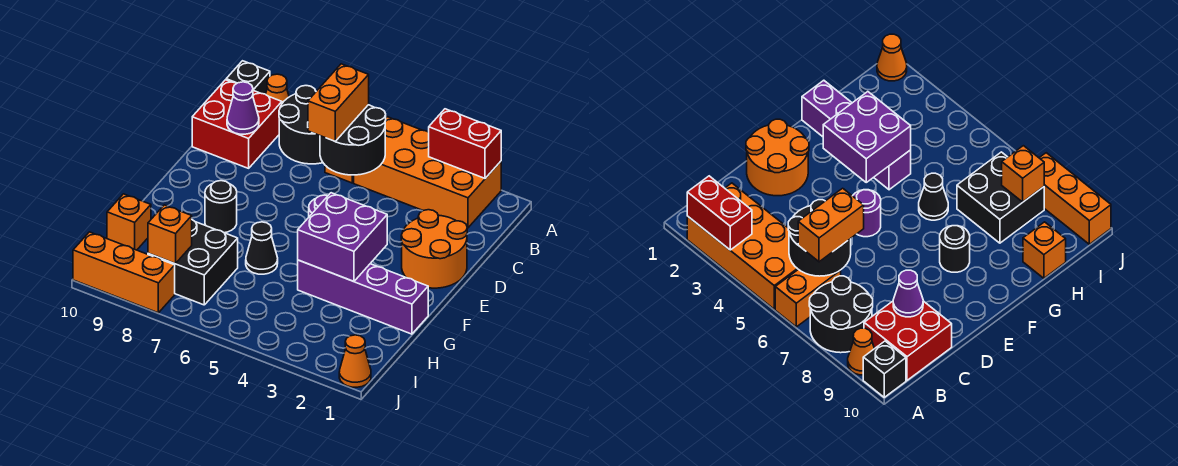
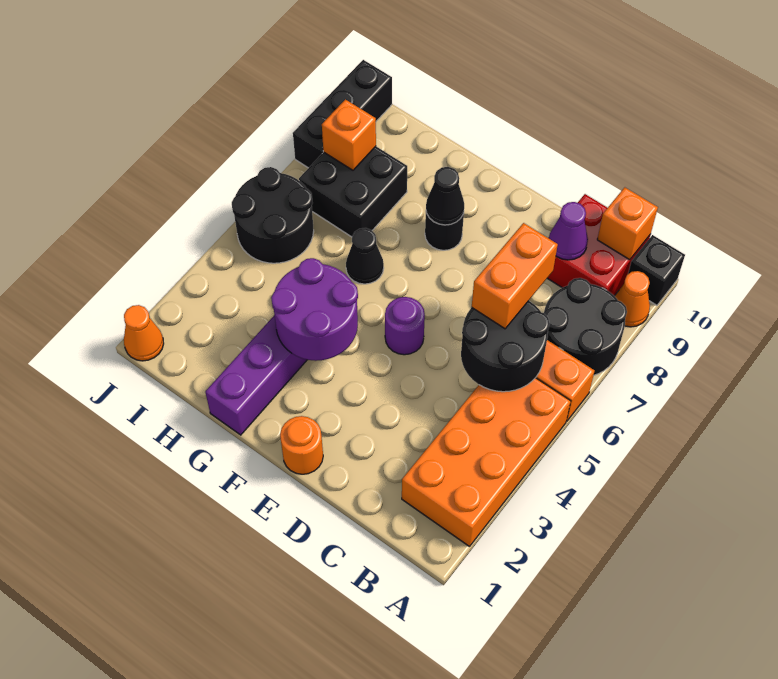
red brick A2:A3 level 2 -> none
orange brick B6:C6 level 3 -> orange brick C6:C7 level 3
orange round brick D1:E2 level 1 -> orange round brick E1 level 1
purple brick F3:G4 level 2 -> purple round brick F3:G4 level 2
none -> black cone F8 level 2
orange brick H10 level 1 -> orange brick B10 level 2
none -> black round brick I5:J6 level 1
orange brick J8:J10 level 1 -> black brick J8:J10 level 1

